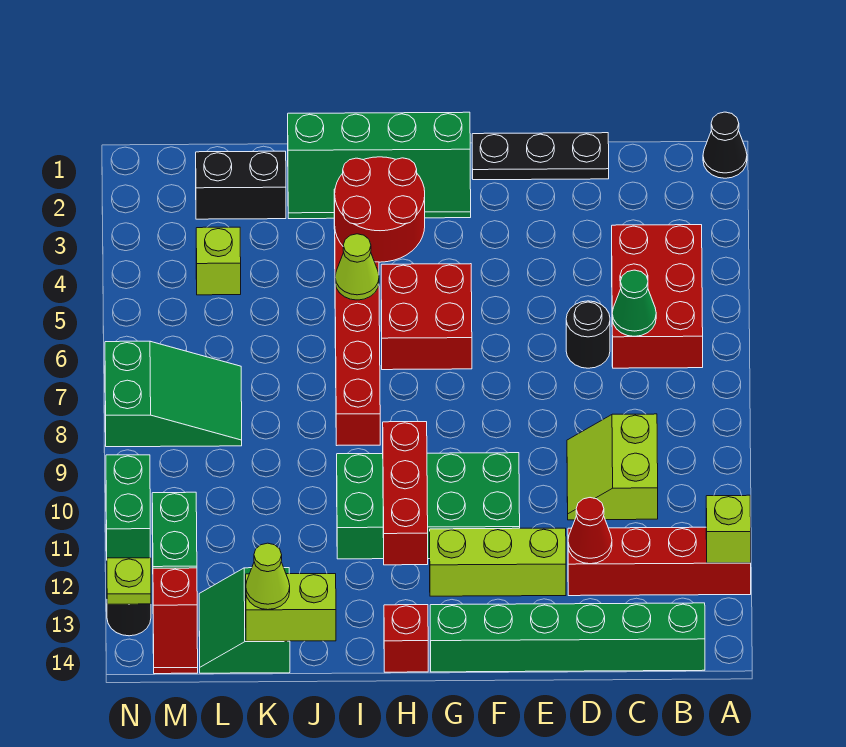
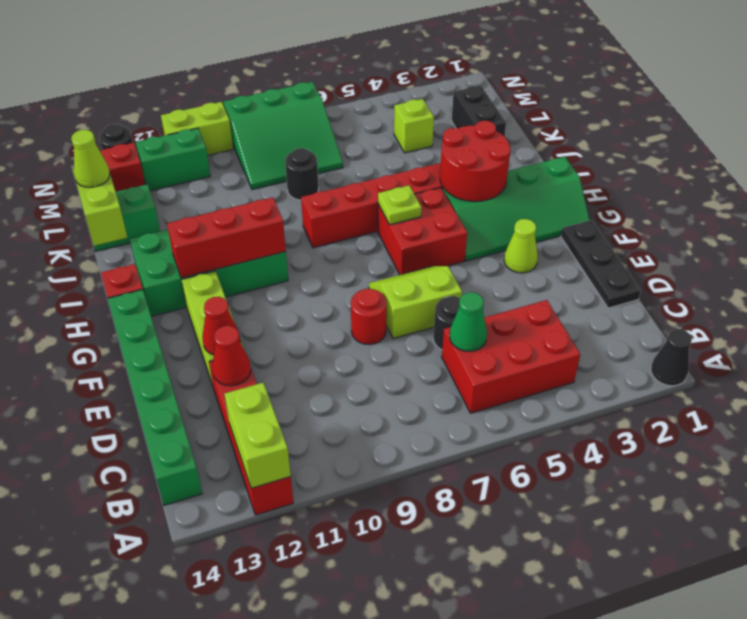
lime brick A12 level 2 -> lime brick A12:B12 level 2
lime slope C9:D10 level 1 top C -> lime slope E6:F7 level 1 top E
none -> red round brick E8 level 1
none -> red cone E12 level 2
green brick F10:I11 level 1 -> green brick H10:I13 level 1
green slope G1:J2 level 1 top 1 -> green slope G1:H4 level 1 top H
lime cone I5 level 2 -> lime cone F3 level 1
none -> black round brick K8 level 1
green slope L7:N8 level 1 top N -> green slope L7:N9 level 1 top N
green brick N10:N11 level 1 -> lime brick N10:N11 level 1
lime plate N13 level 2 -> lime plate H6 level 2

